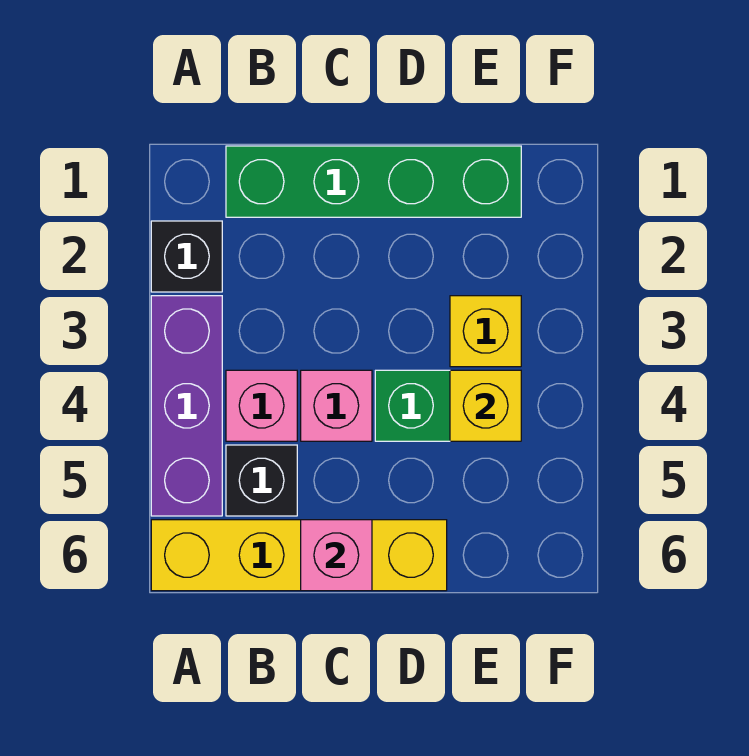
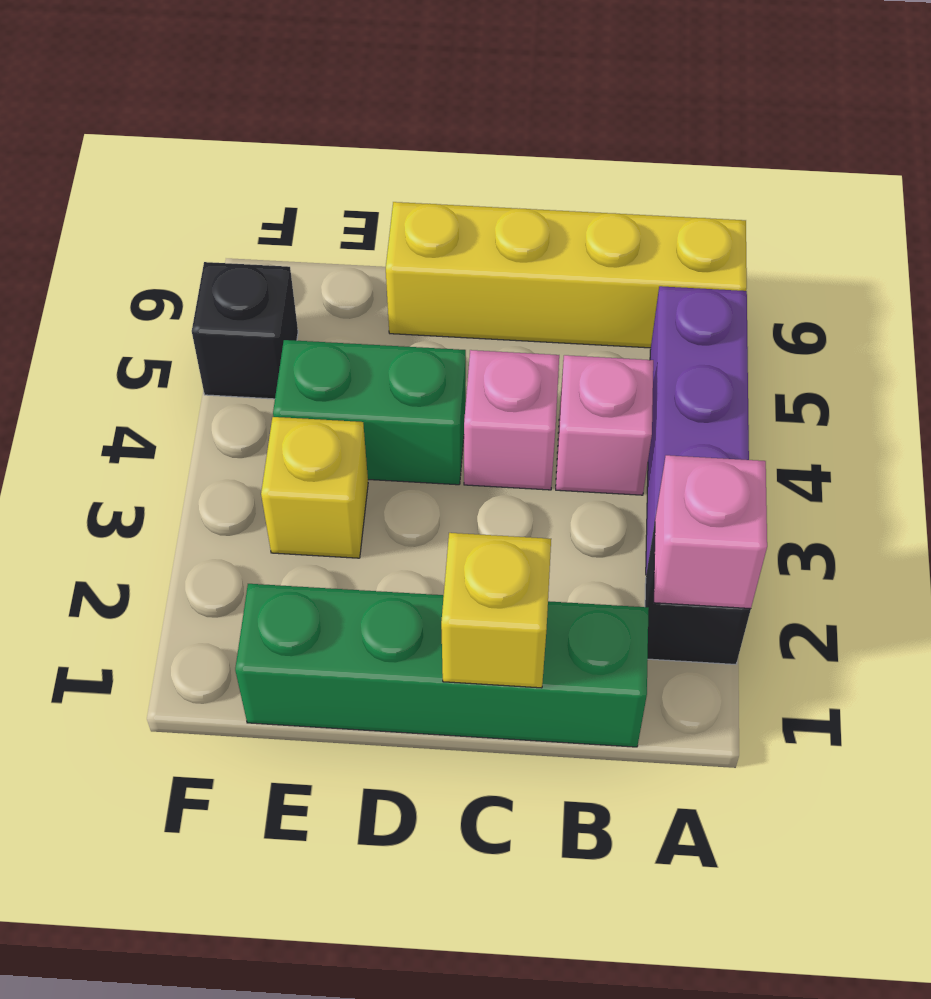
black brick B5 level 1 -> black brick F5 level 1
pink brick C6 level 2 -> pink brick A2 level 2
yellow brick E4 level 2 -> yellow brick C1 level 2

